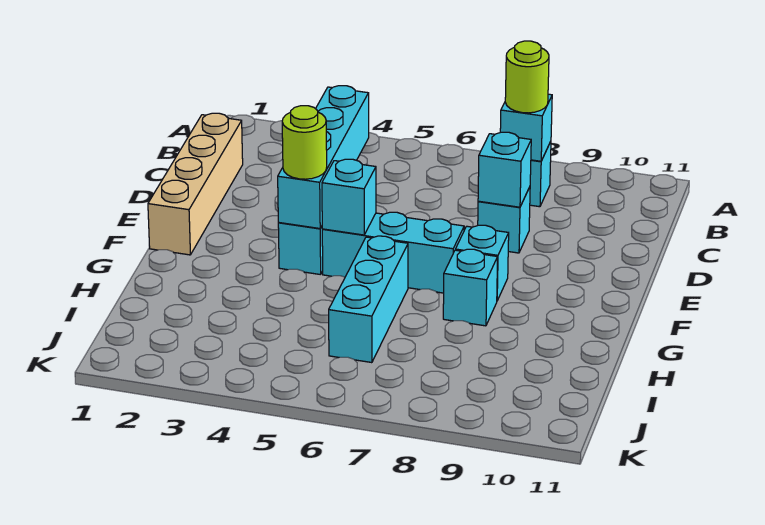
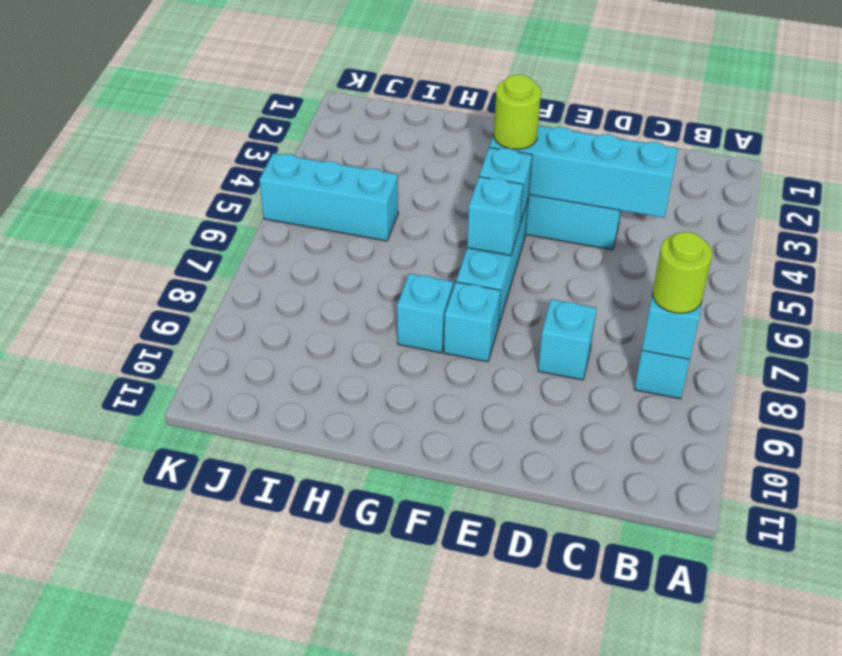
tan brick C1:F1 level 1 -> none
cyan brick D8 level 2 -> cyan brick F6 level 2
cyan brick G6:I6 level 1 -> cyan brick I5:K5 level 1

